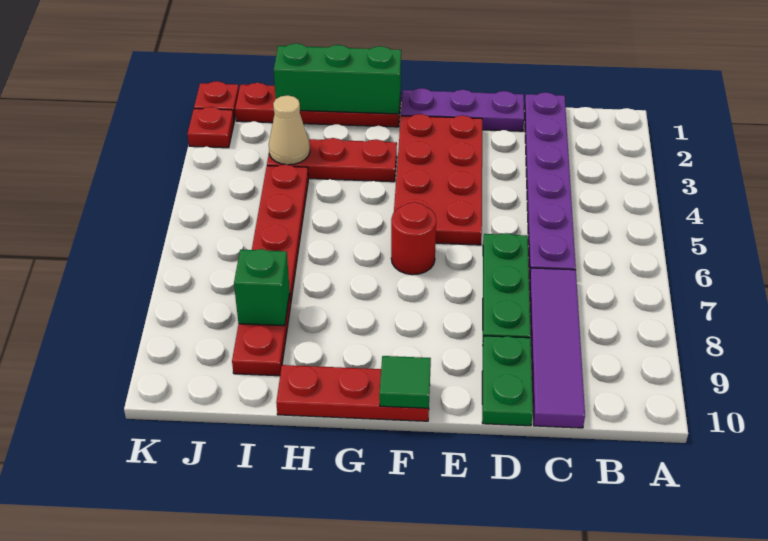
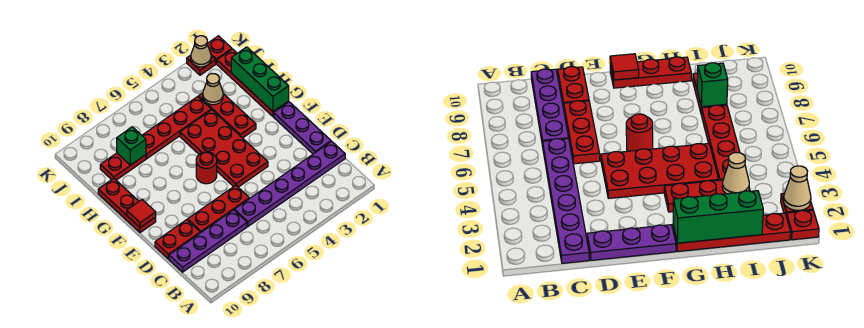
purple tile C7:C10 level 1 -> purple plate C7:C10 level 1
green plate D6:D8 level 1 -> red plate D6:D8 level 1
green plate D9:D10 level 1 -> red plate D9:D10 level 1
red plate E2:F5 level 1 -> red plate E4:H5 level 1
green tile F10 level 2 -> red tile F10 level 2
none -> tan cone K2 level 2

